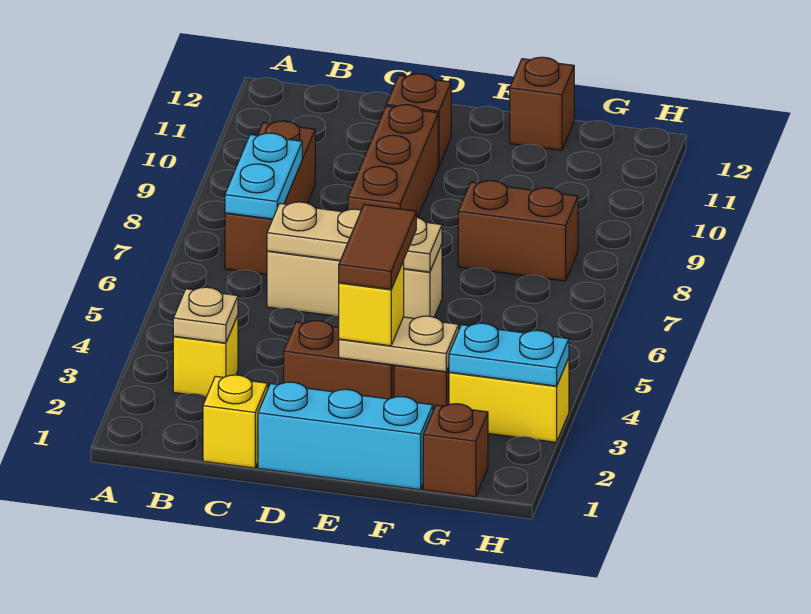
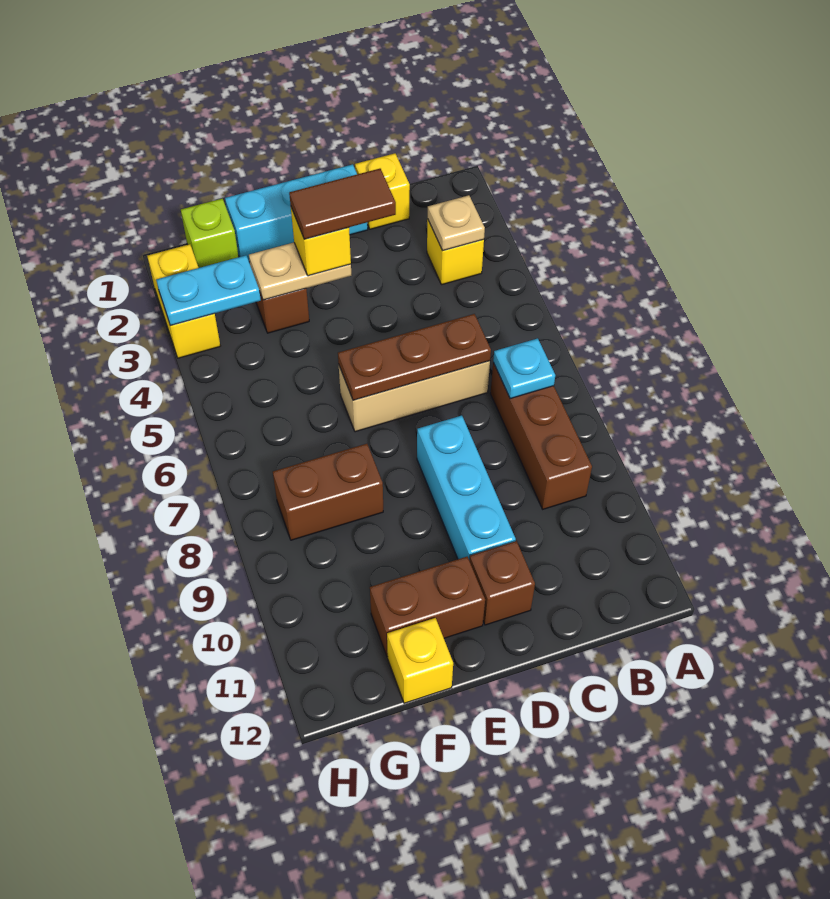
cyan plate B7:B8 level 2 -> cyan plate B7 level 2
tan plate C6:E6 level 2 -> brown plate C6:E6 level 2
brown brick D3:E3 level 1 -> brown brick E11:F11 level 1
brown brick D8:D10 level 1 -> cyan brick D8:D10 level 1
brown tile E3:E4 level 4 -> brown tile D3:E3 level 4
brown brick F12 level 1 -> yellow brick F12 level 1
brown brick G1 level 1 -> lime brick G1 level 1
yellow brick G3:H3 level 1 -> yellow brick H2:H3 level 1

